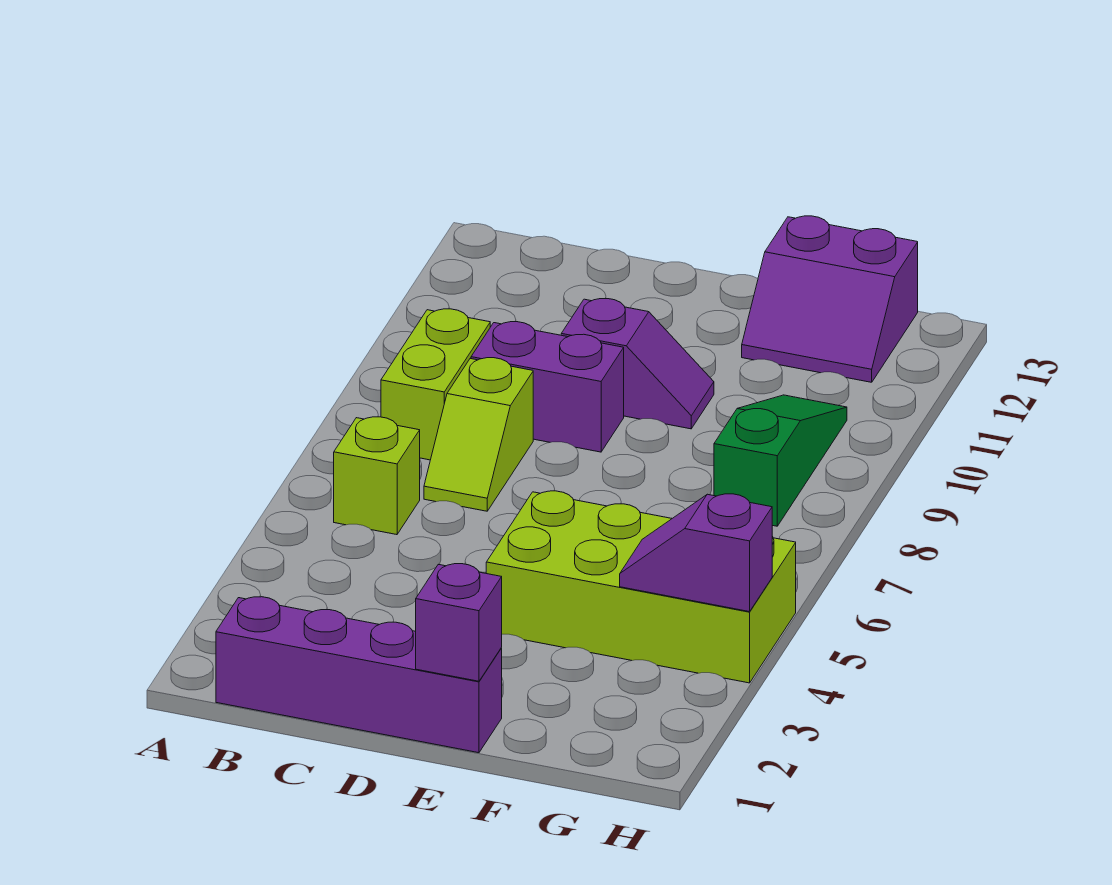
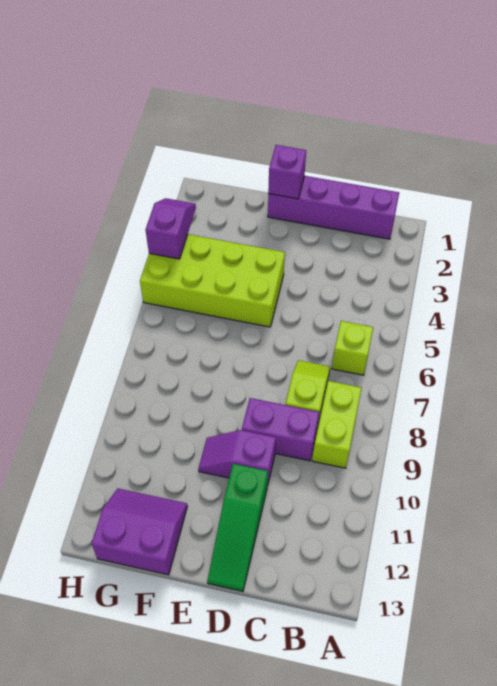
purple slope G4:H4 level 2 top H -> purple slope H3:H4 level 2 top 4
green slope G8:G10 level 1 top 8 -> green slope D11:D13 level 1 top 11

